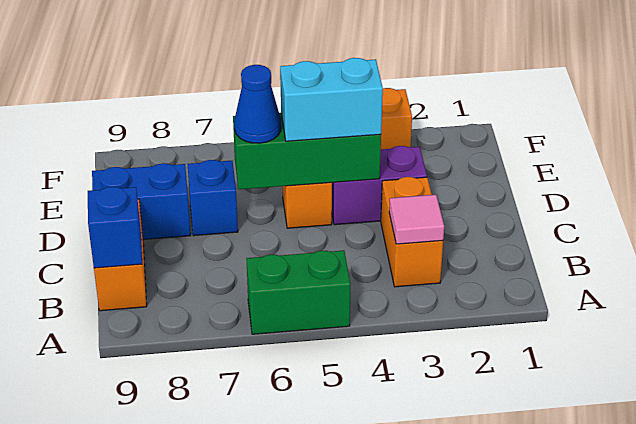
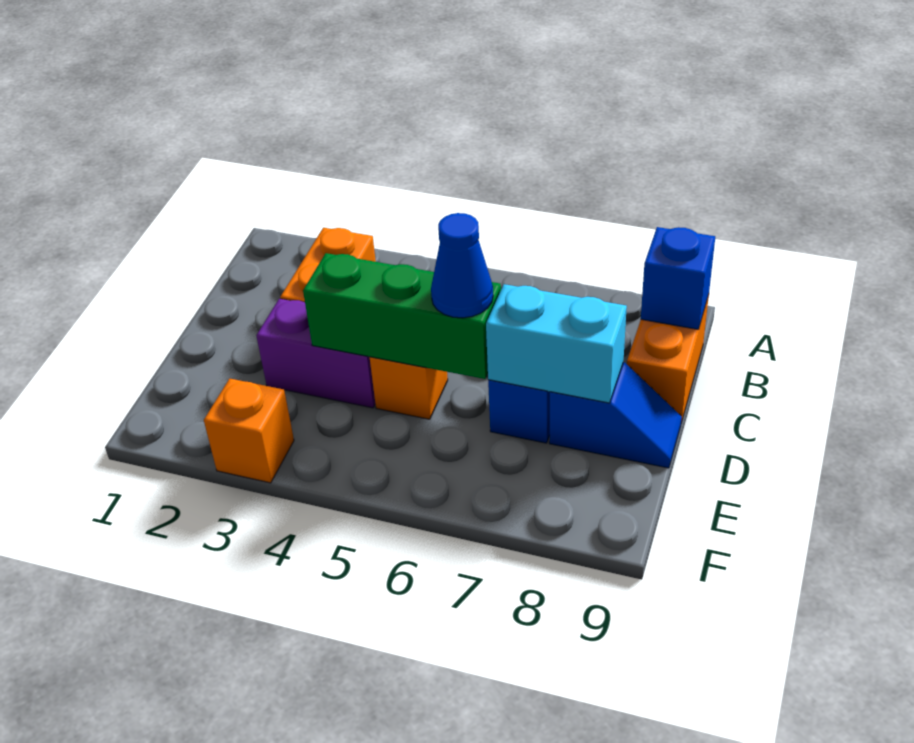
green brick A5:A6 level 1 -> none
pink tile B3 level 2 -> none
cyan brick D4:D5 level 3 -> cyan brick D7:D8 level 2
blue brick D8:D9 level 1 -> blue slope D8:D9 level 1 top 8

